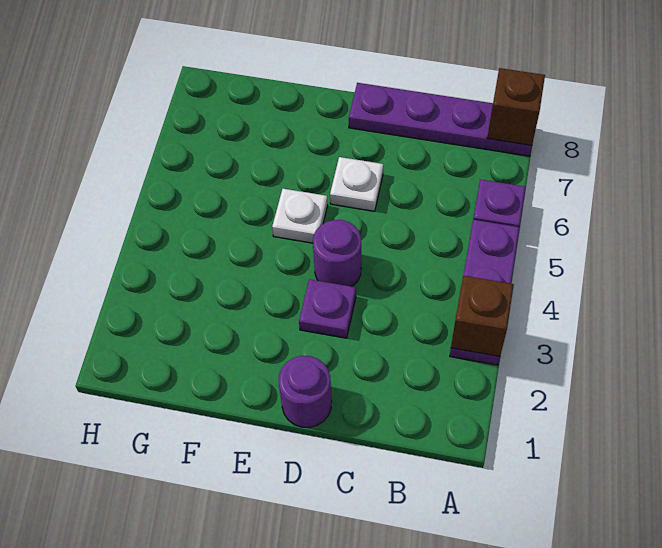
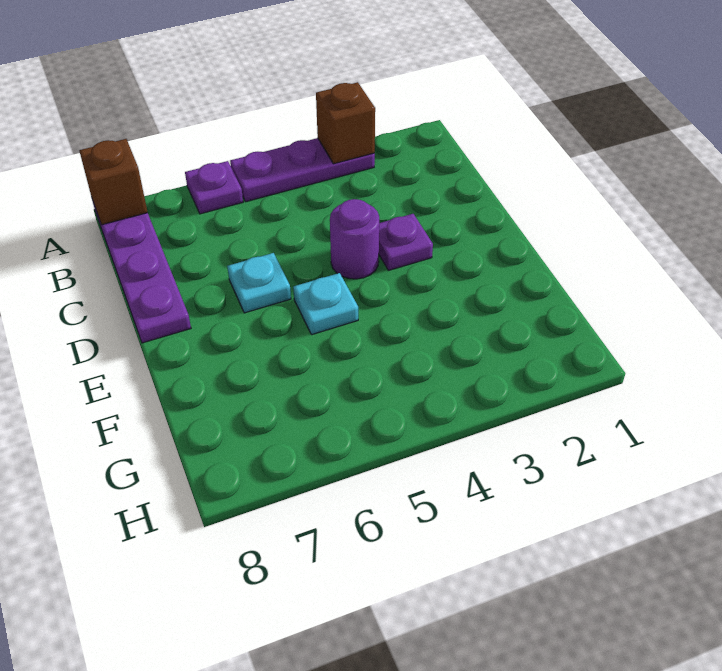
purple round brick D1 level 1 -> none
white plate D6 level 1 -> cyan plate D6 level 1
white plate E5 level 1 -> cyan plate E5 level 1

